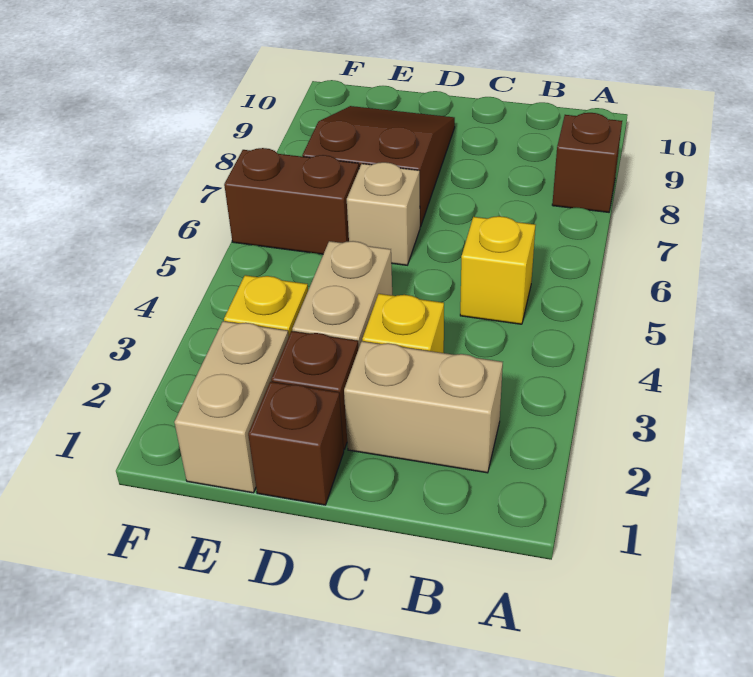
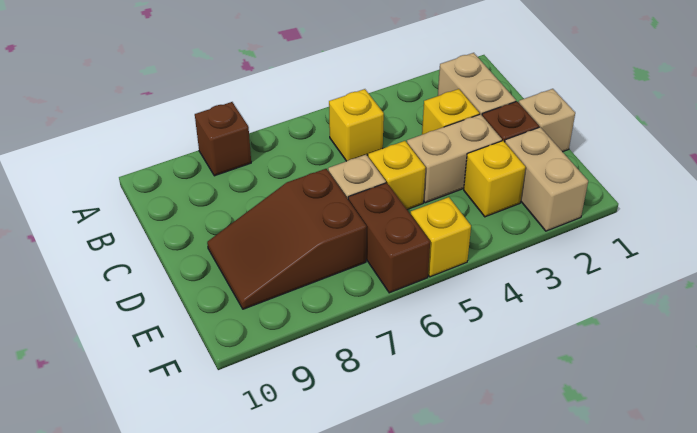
brown brick D1 level 1 -> tan brick D1 level 1
none -> yellow brick D5 level 1
tan brick E1:E2 level 1 -> tan brick E2:F2 level 1
none -> yellow brick F5 level 1

